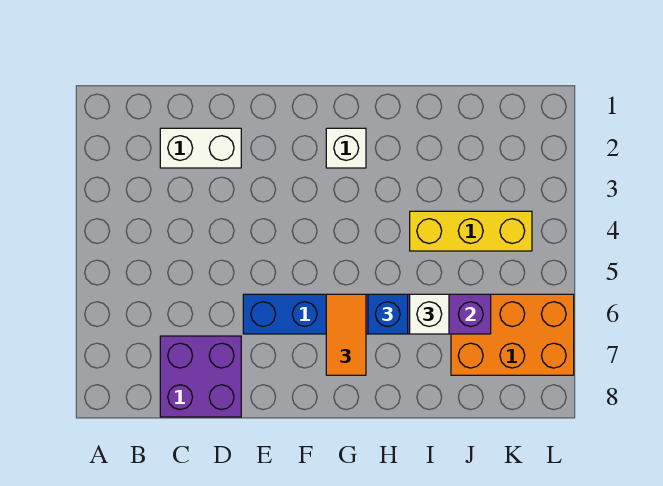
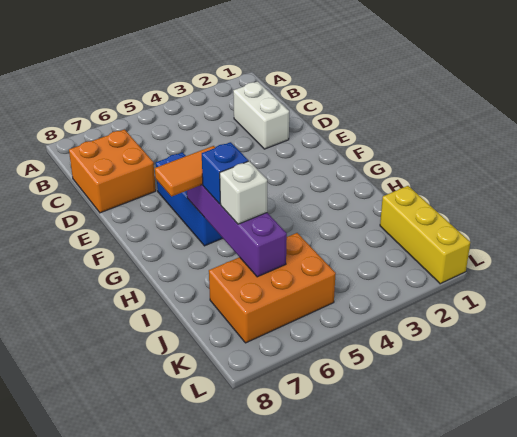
purple brick C7:D8 level 1 -> orange brick C7:D8 level 1
white brick G2 level 1 -> none
yellow brick I4:K4 level 1 -> yellow brick J1:L1 level 1
orange brick J6:L7 level 1 -> orange brick J5:K7 level 1

